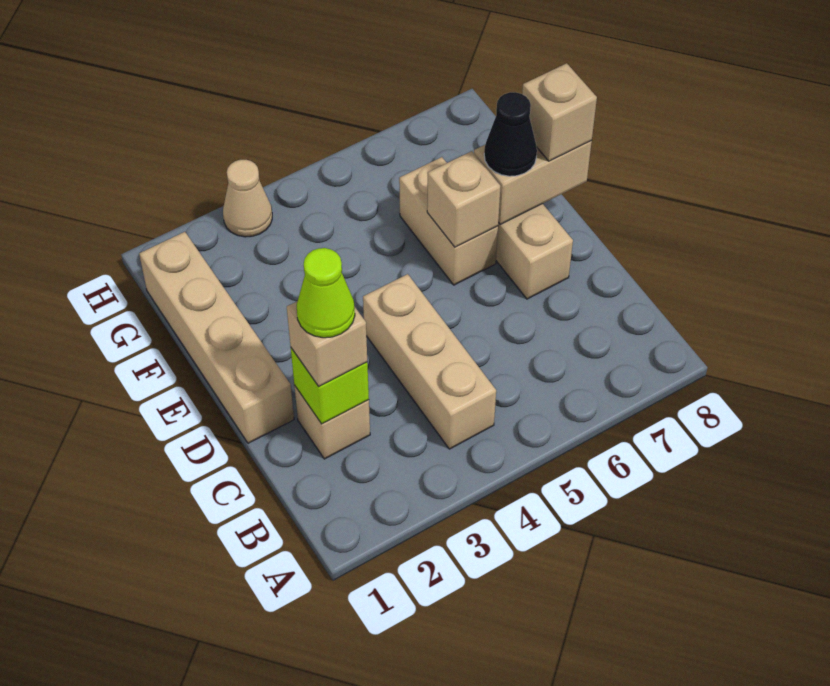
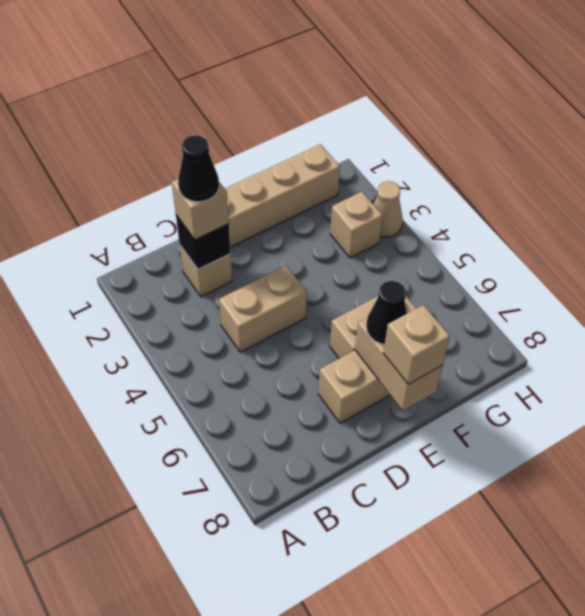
tan brick B4:D4 level 1 -> tan brick C4:D4 level 1
lime brick C2 level 2 -> black brick C2 level 2
lime cone C2 level 4 -> black cone C2 level 4
tan brick E6 level 2 -> tan brick G3 level 1

